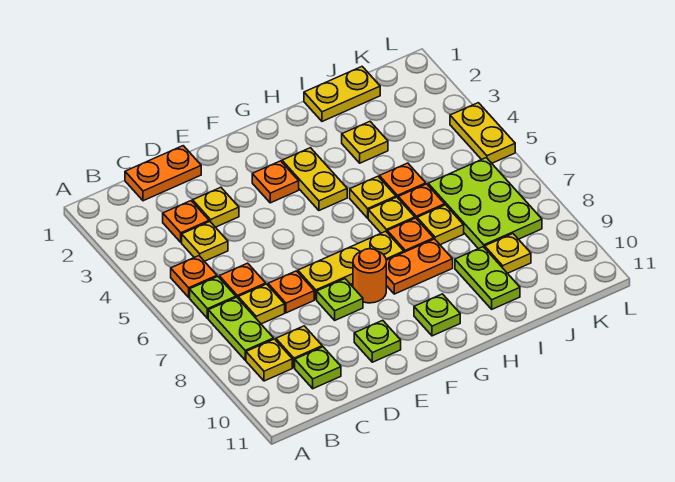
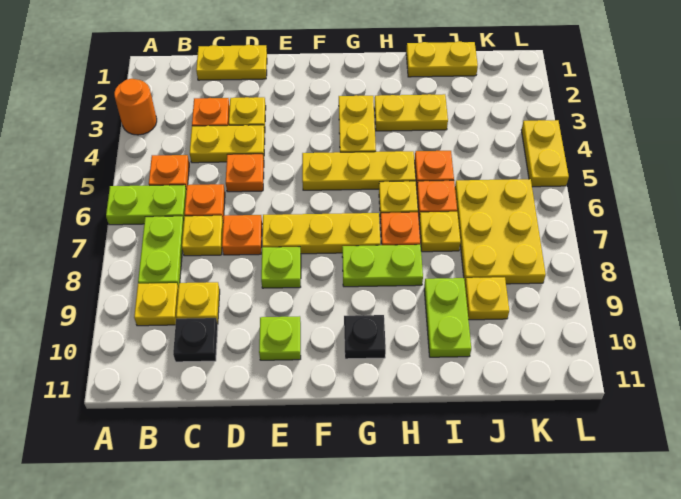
lime plate B6 level 1 -> lime plate A6:B6 level 1
orange plate C1:D1 level 1 -> yellow plate C1:D1 level 1
yellow plate C4 level 1 -> yellow plate C4:D4 level 1
lime plate C10 level 1 -> black plate C10 level 1
orange plate F3 level 1 -> orange plate D5 level 1
orange round brick F8 level 1 -> orange round brick A3 level 1
orange plate G8:H8 level 1 -> lime plate G8:H8 level 1
lime plate G10 level 1 -> black plate G10 level 1
yellow plate H5 level 1 -> yellow plate F5:H5 level 1
yellow plate I3 level 1 -> yellow plate H3:I3 level 1
lime plate J6:K8 level 1 -> yellow plate J6:K8 level 1

